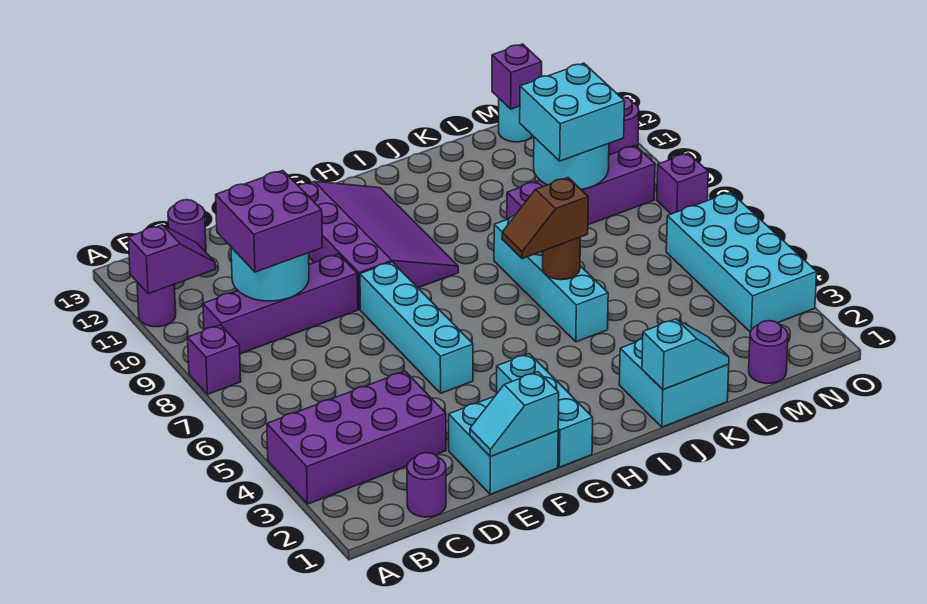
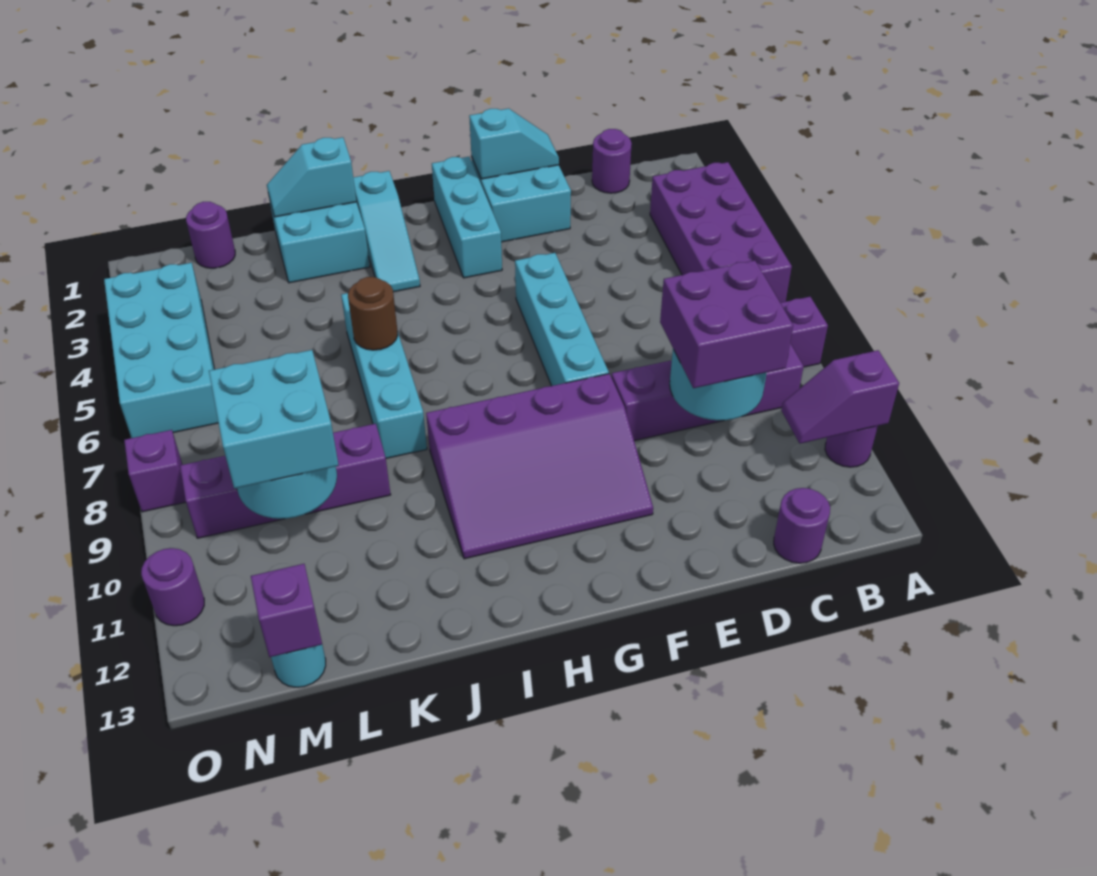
purple brick A3:D4 level 1 -> purple brick A3:B6 level 1
purple slope F9:H12 level 1 top F -> purple slope F9:I11 level 1 top 9
none -> cyan slope I1:I3 level 1 top 1
brown slope I6:J6 level 3 top J -> none

